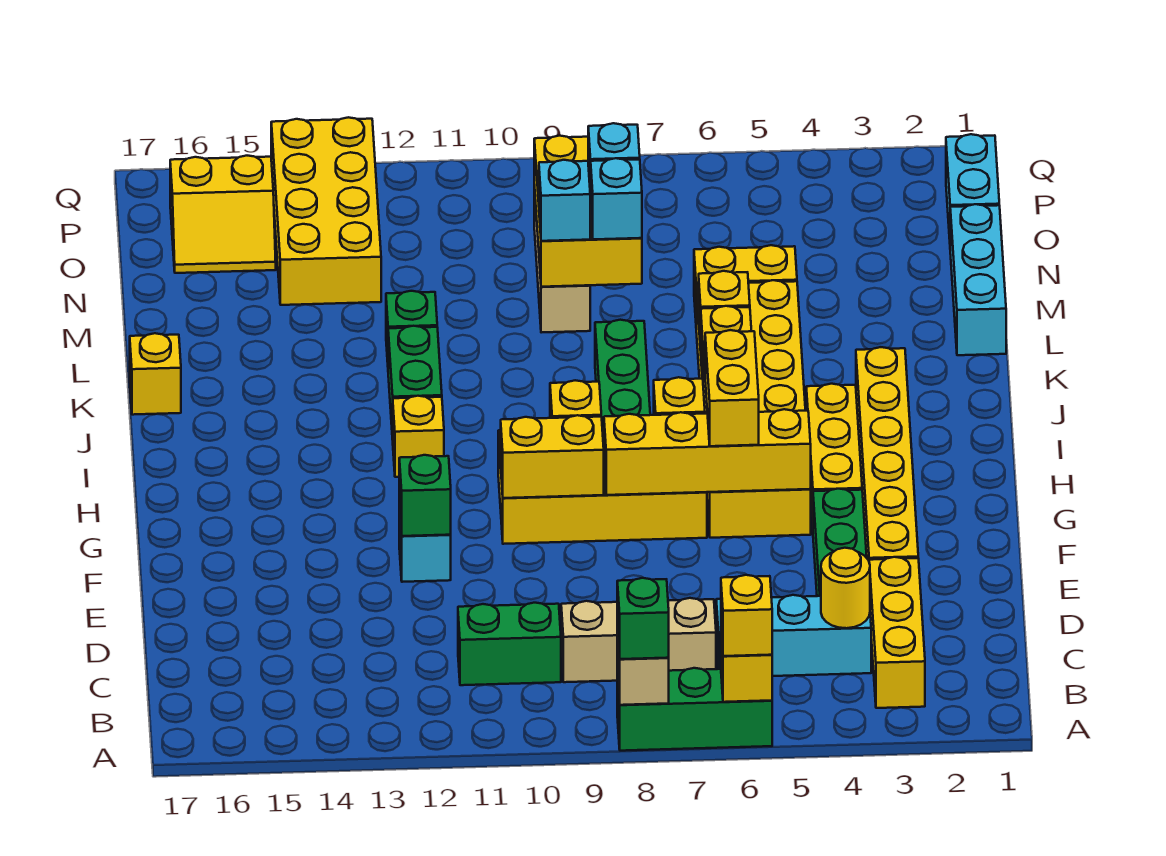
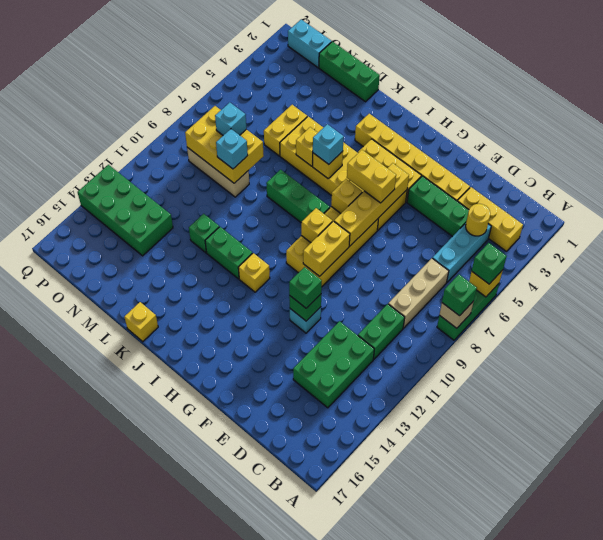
yellow brick A6 level 3 -> green brick A6 level 3
none -> green brick C12:D14 level 1
none -> green brick F12 level 3
cyan brick L1:N1 level 1 -> green brick L1:N1 level 1
cyan brick M8 level 3 -> cyan brick J6 level 3
yellow brick N13:Q14 level 1 -> green brick N13:Q14 level 1
yellow slope O15:P16 level 1 top P -> none

